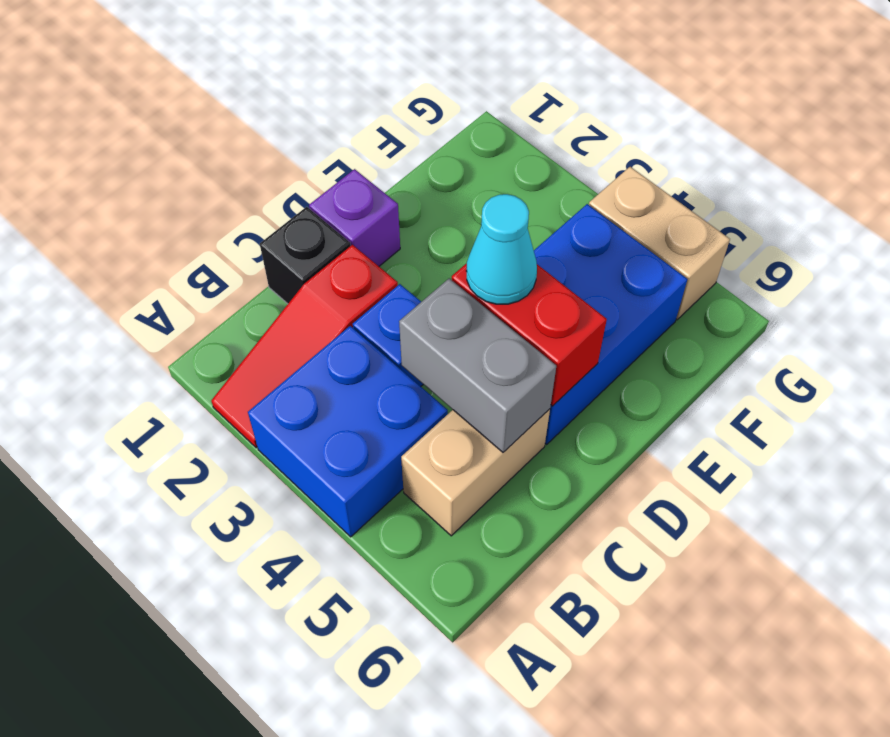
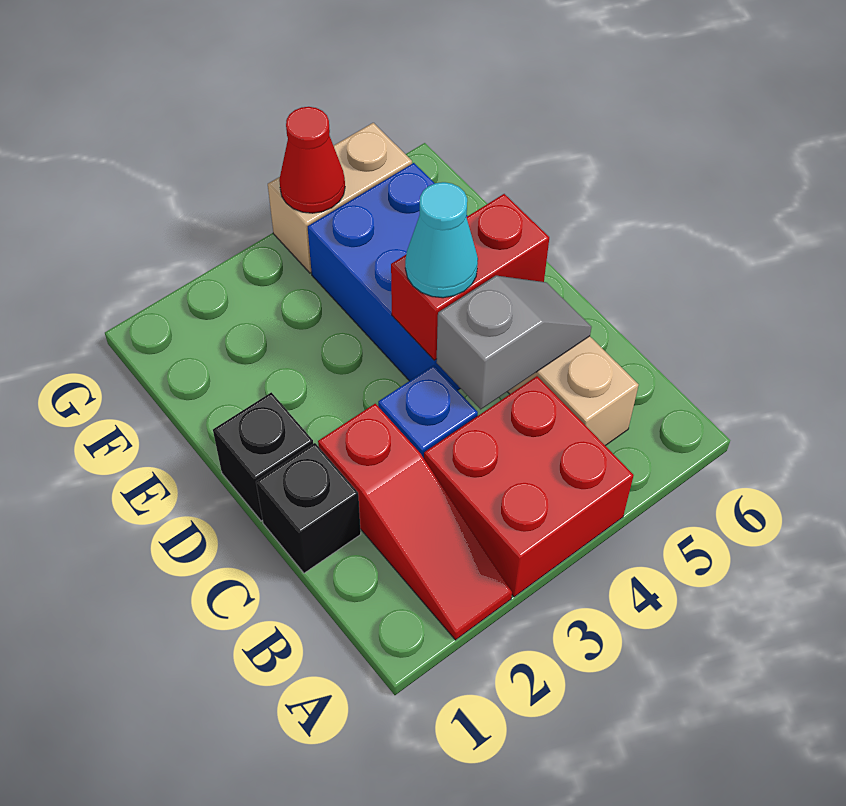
blue brick A3:B4 level 1 -> red brick A3:B4 level 1
grey brick C4:C5 level 2 -> grey slope C4:C5 level 2 top 4
purple brick D1 level 1 -> black brick D1 level 1
none -> red cone G4 level 2

